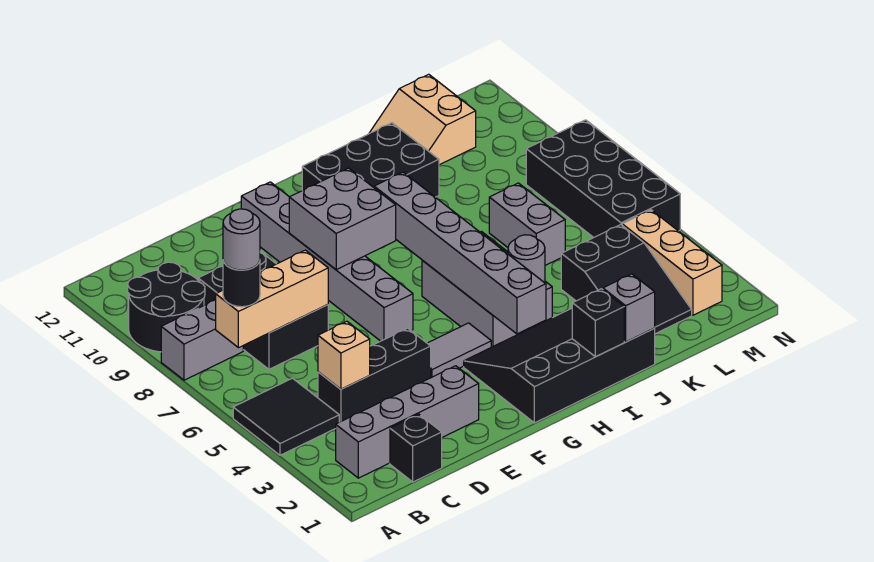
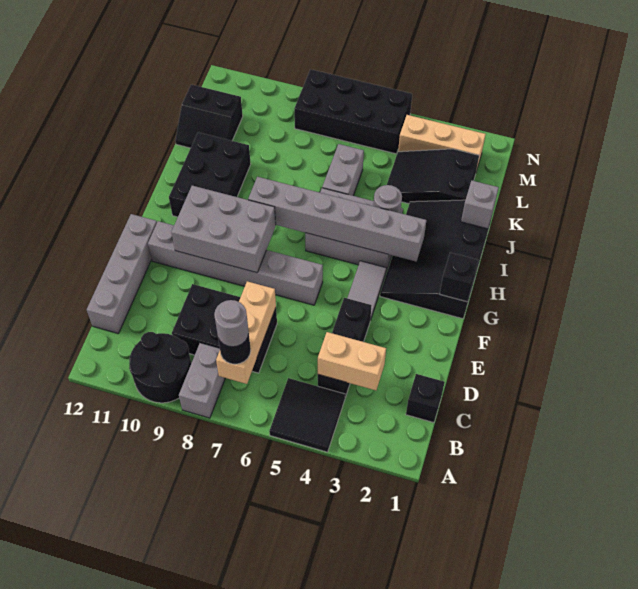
grey brick B2:E2 level 1 -> grey brick C12:F12 level 1
tan brick C4 level 2 -> tan brick C3:C4 level 2
grey brick F8:G9 level 2 -> grey brick F8:G10 level 2
black brick I1 level 2 -> black brick G1 level 2
black slope K2:L4 level 1 top 4 -> black slope K2:L4 level 1 top 2
grey brick K6:K7 level 1 -> grey brick J6:K6 level 1
tan slope K11:L12 level 1 top L -> black slope K11:L12 level 1 top L

